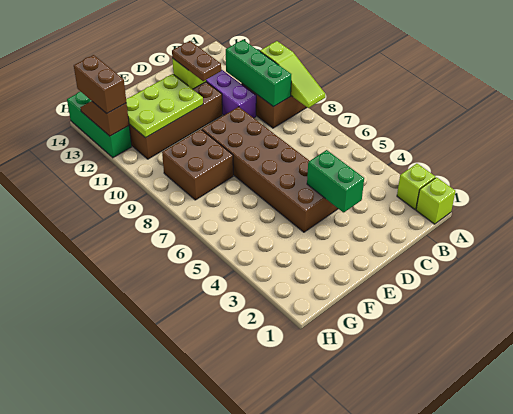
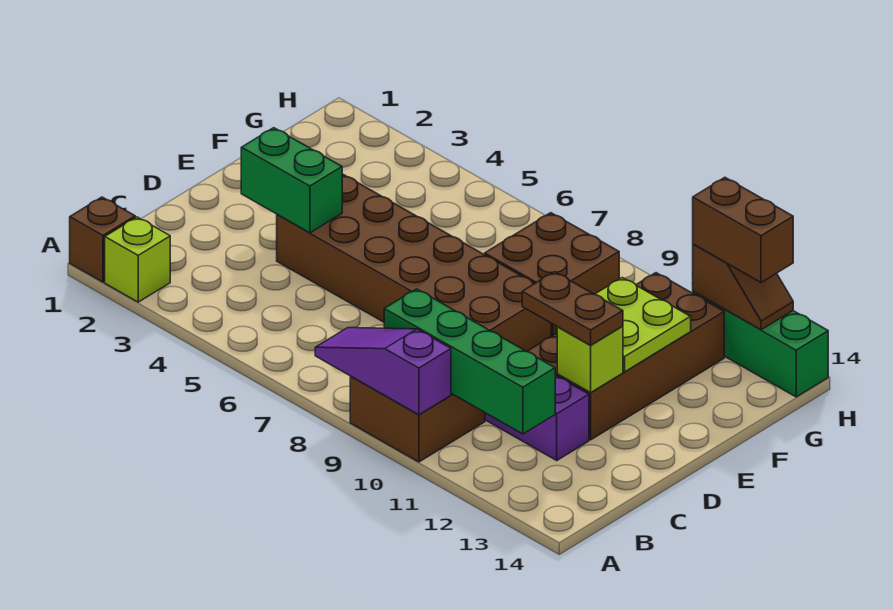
lime brick A1 level 1 -> brown brick A1 level 1
lime slope A8:A10 level 2 top 10 -> purple slope A8:A10 level 2 top 10
green brick B9:B11 level 2 -> green brick B9:B12 level 2
lime plate E11:G12 level 2 -> lime plate E11:F12 level 2

